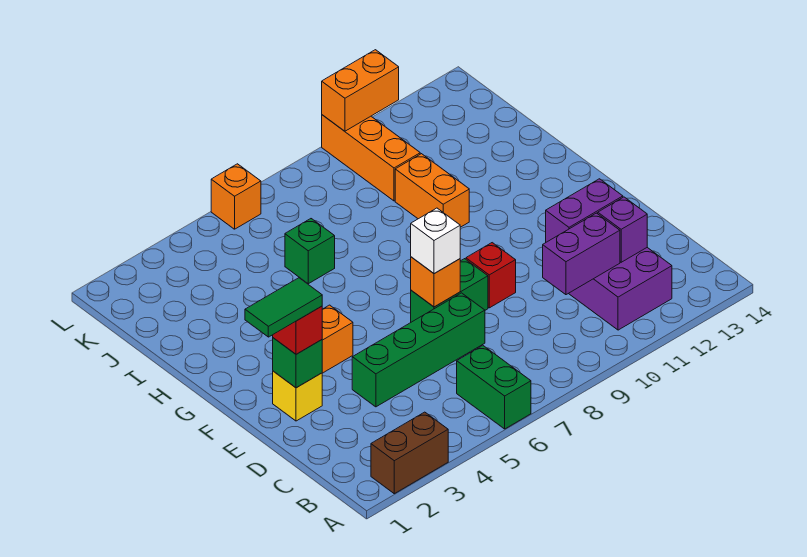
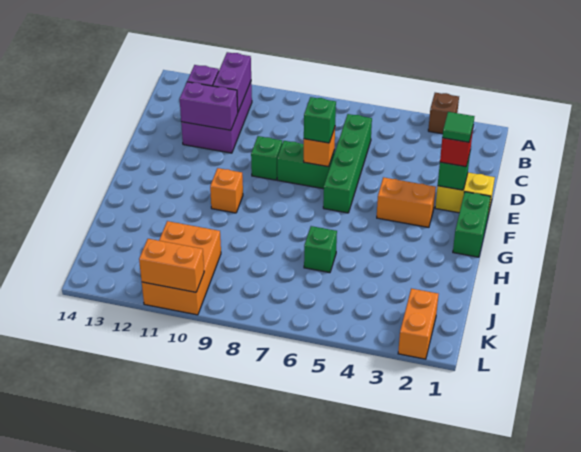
brown brick A2:A3 level 1 -> brown brick A3 level 1
green brick A6:B6 level 1 -> green brick F1:G1 level 1
purple brick C10:C11 level 2 -> purple brick B11:C11 level 2
green brick D4:D7 level 1 -> green brick C6:F6 level 1
green tile E1:E2 level 4 -> green tile E2 level 4
yellow brick E2 level 1 -> yellow brick E1:E2 level 1
white brick E7 level 3 -> green brick E7 level 3
red brick E9 level 1 -> green brick E9 level 1
orange brick H10:I10 level 1 -> orange brick K2:L2 level 1
orange brick J10:L10 level 1 -> orange brick J10:L11 level 1
orange brick L6 level 1 -> orange brick G10 level 1

